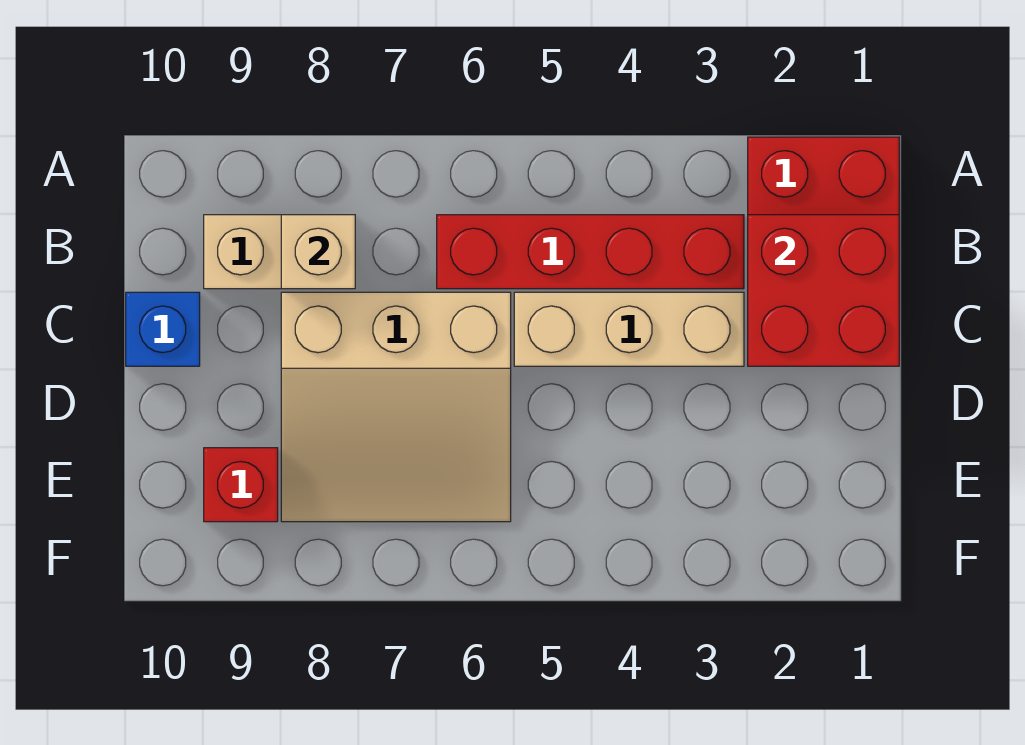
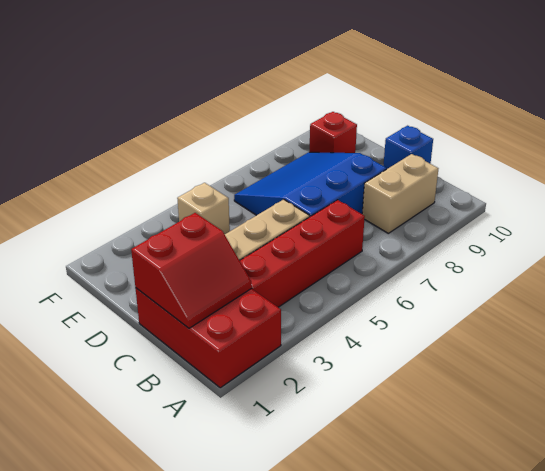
red brick B1:C2 level 2 -> red slope B1:C2 level 2 top C
tan brick B8 level 2 -> tan brick E4 level 1
tan slope C6:E8 level 1 top C -> blue slope C6:E8 level 1 top C

